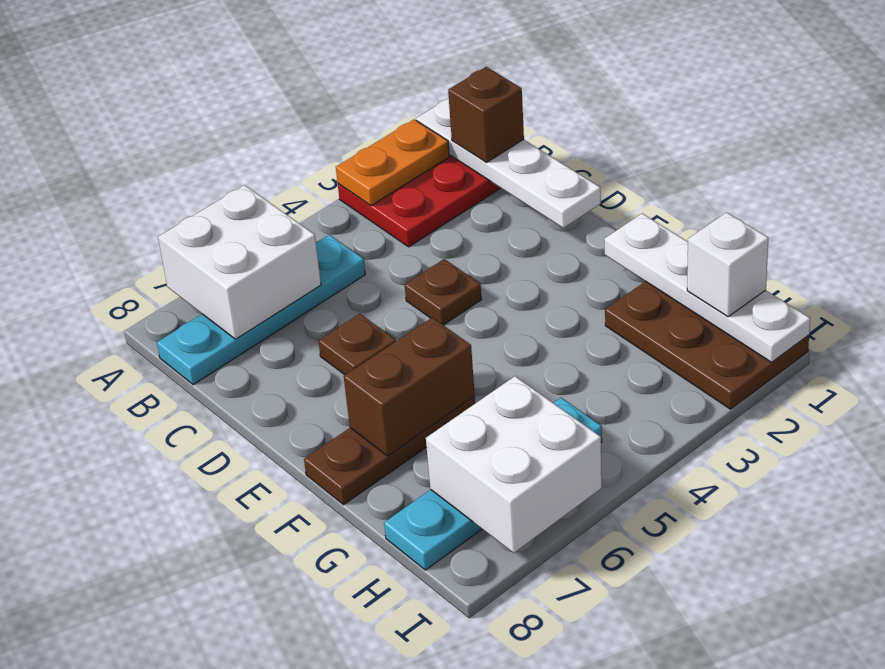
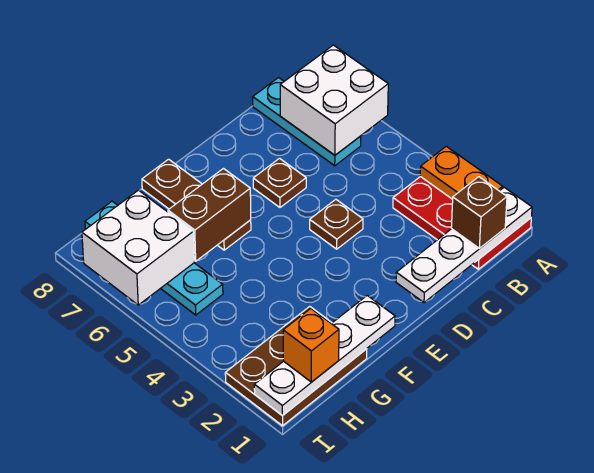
cyan plate B5:B8 level 1 -> cyan plate B6:B8 level 1
brown brick F6:F7 level 2 -> brown brick F6:G6 level 2
white brick H1 level 3 -> orange brick H1 level 3

